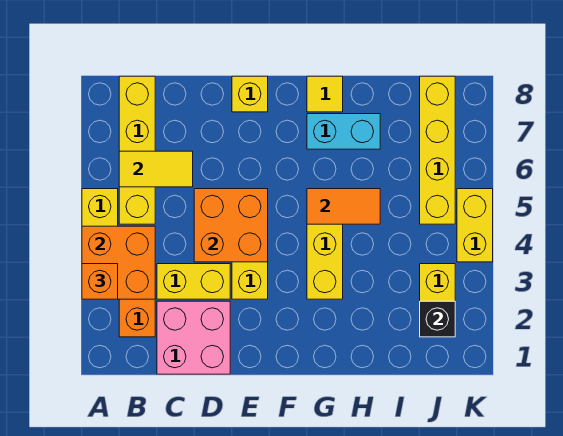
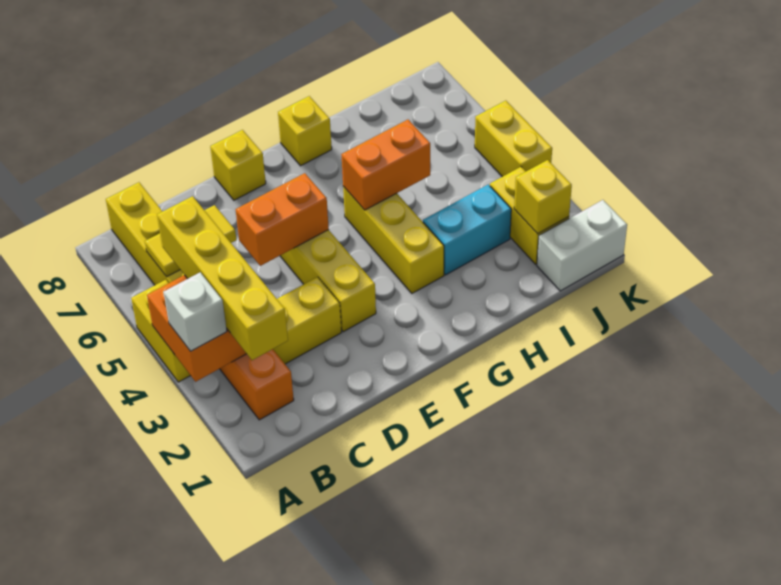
orange brick A3 level 3 -> white brick A3 level 3
pink brick C1:D2 level 1 -> none
orange brick D4:E5 level 2 -> orange brick D5:E5 level 2
orange tile G5:H5 level 2 -> orange brick G5:H5 level 2
cyan brick G7:H7 level 1 -> cyan brick H3:I3 level 1
yellow tile G8 level 1 -> yellow brick G8 level 1
none -> white brick J1:K1 level 1
black brick J2 level 2 -> yellow brick J2 level 2
yellow brick J5:J8 level 1 -> yellow brick B2:B5 level 3

